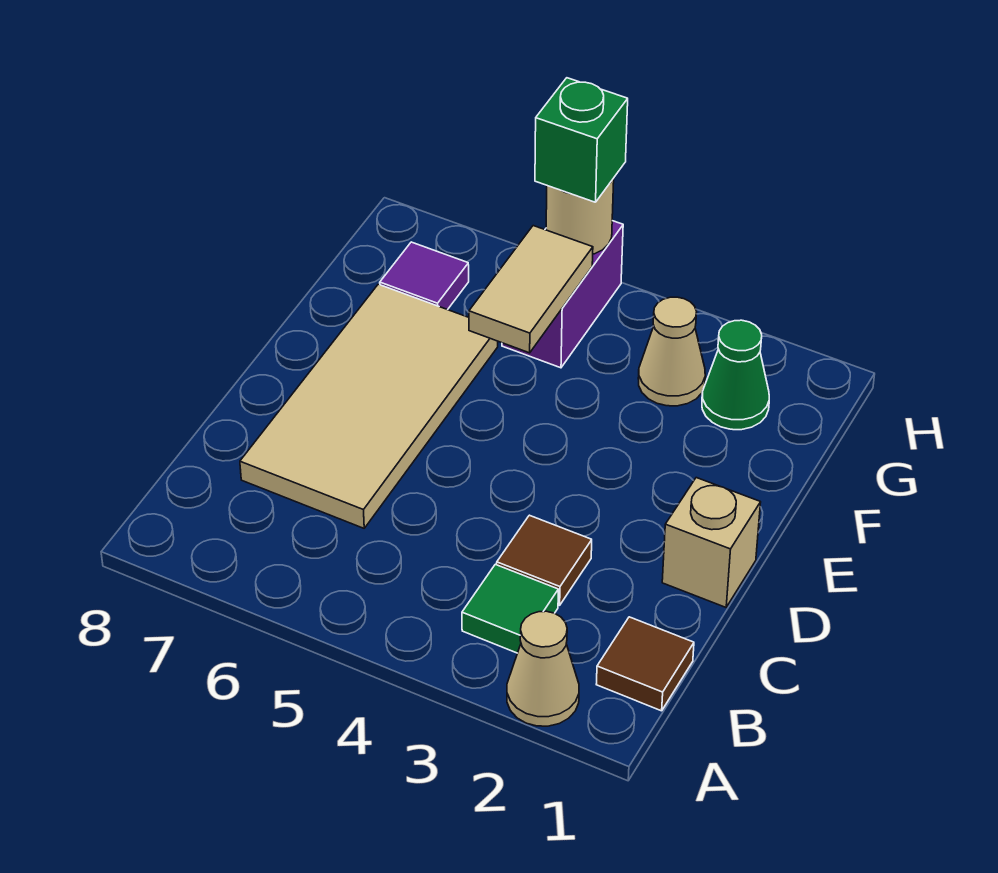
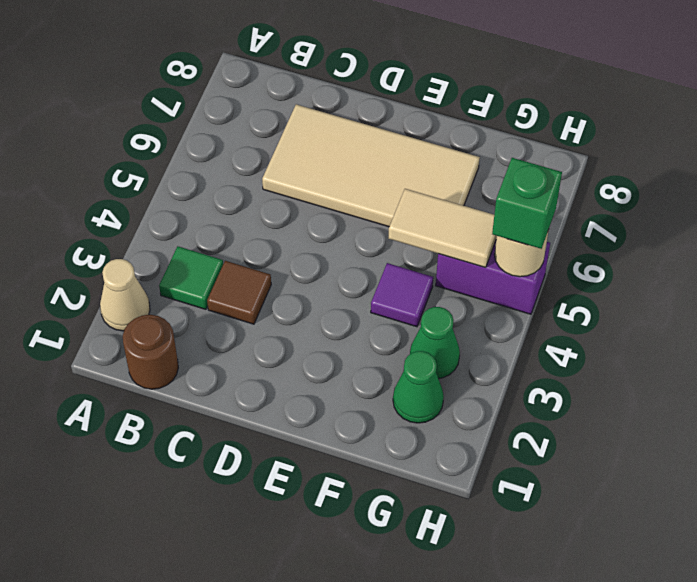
brown tile B1 level 1 -> brown round brick B1 level 1
tan brick D1 level 1 -> none
tan cone G3 level 1 -> green cone G3 level 1
purple tile G7 level 1 -> purple tile F4 level 1

